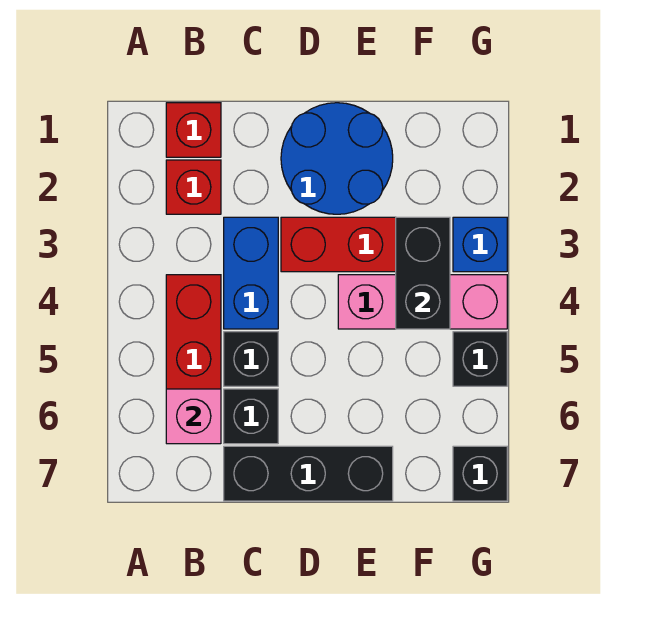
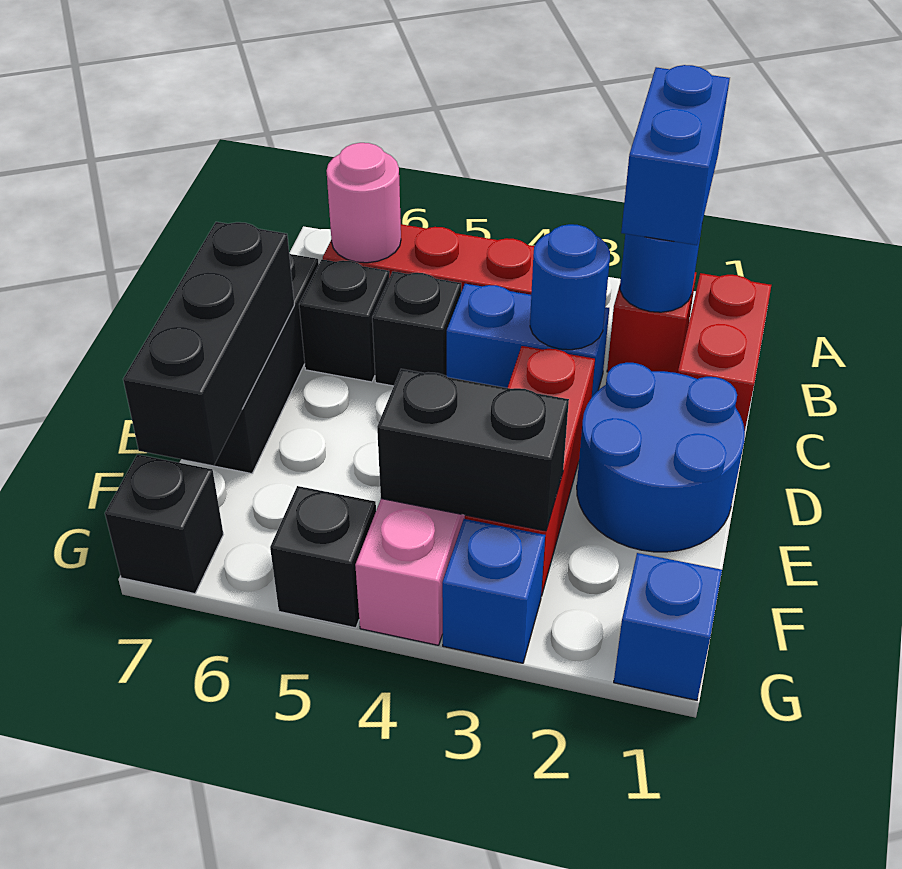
none -> blue brick A2:B2 level 3
red brick B1 level 1 -> red brick B1:C1 level 1
none -> blue round brick B2 level 2
pink brick B6 level 2 -> pink round brick B6 level 2
none -> blue round brick C3 level 2
none -> black brick D7:F7 level 2
none -> blue brick G1 level 1

